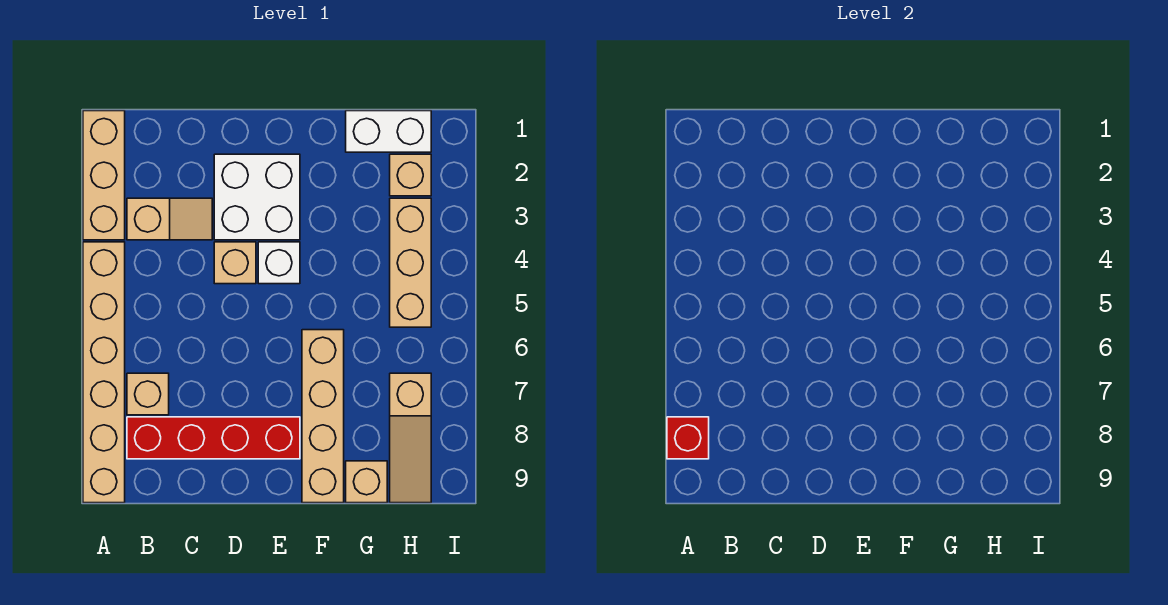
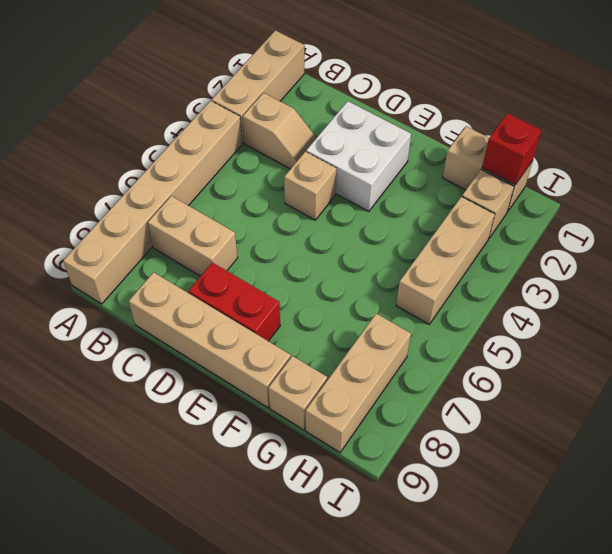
red brick A8 level 2 -> red brick H1 level 2
tan brick B7 level 1 -> tan brick B7:C7 level 1
red brick B8:E8 level 1 -> red brick D8:E8 level 1
white brick E4 level 1 -> none
tan brick F6:F9 level 1 -> tan brick C9:F9 level 1
white brick G1:H1 level 1 -> tan brick G1:H1 level 1
tan slope H7:H9 level 1 top 7 -> tan brick H7:H9 level 1

